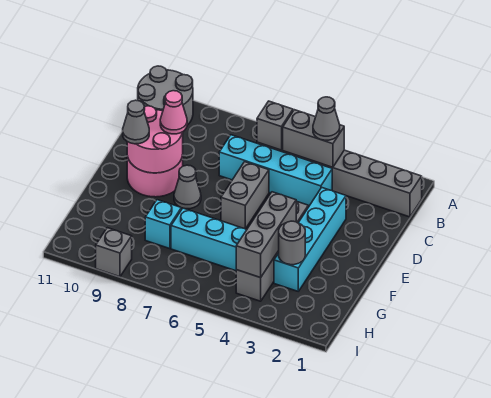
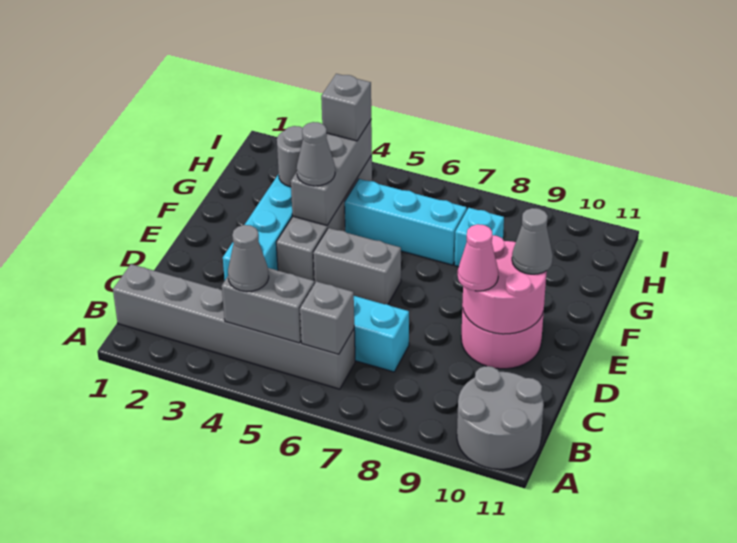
grey brick D6:E6 level 1 -> grey brick E5:E6 level 1
grey cone E8 level 1 -> grey cone F4 level 3
grey brick I9 level 1 -> grey brick H4 level 3

